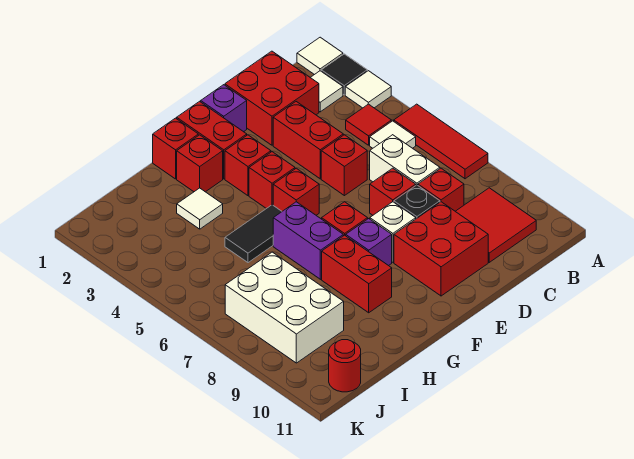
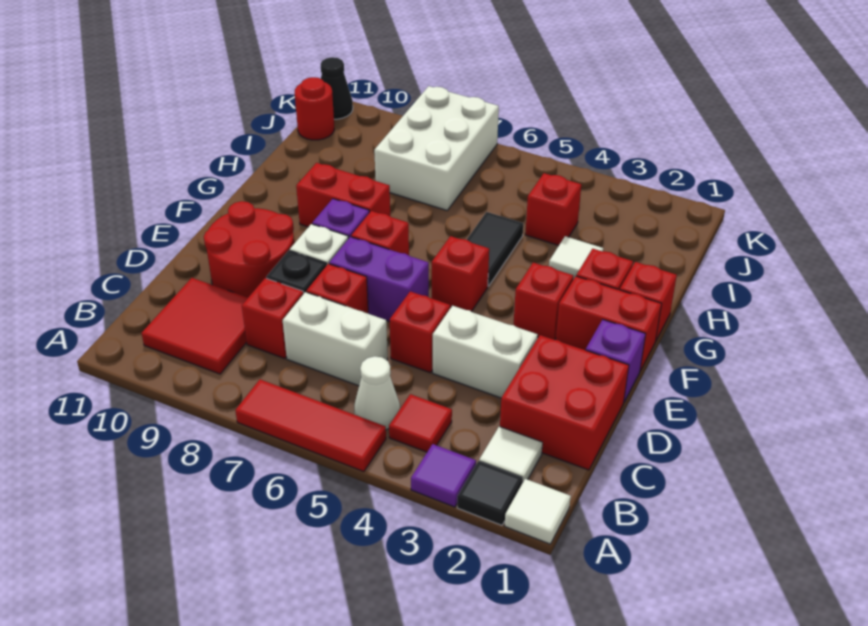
white tile A3 level 1 -> purple tile A3 level 1
white tile B5 level 1 -> white cone B5 level 1
red brick D3:D4 level 1 -> white brick D3:D4 level 1
red brick D9:E10 level 1 -> red round brick D9:E10 level 1
red brick F4 level 1 -> red brick I4 level 1
purple brick G6:G7 level 1 -> purple brick E6:E7 level 1
white brick I7:J9 level 1 -> white brick I7:K8 level 1
none -> black cone K11 level 1

